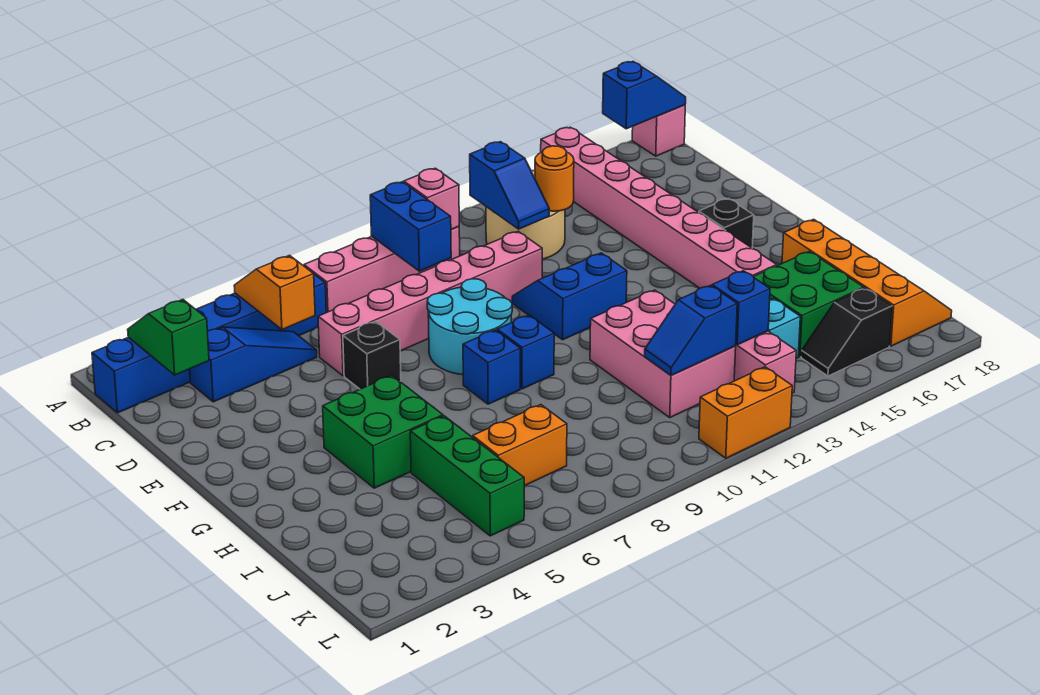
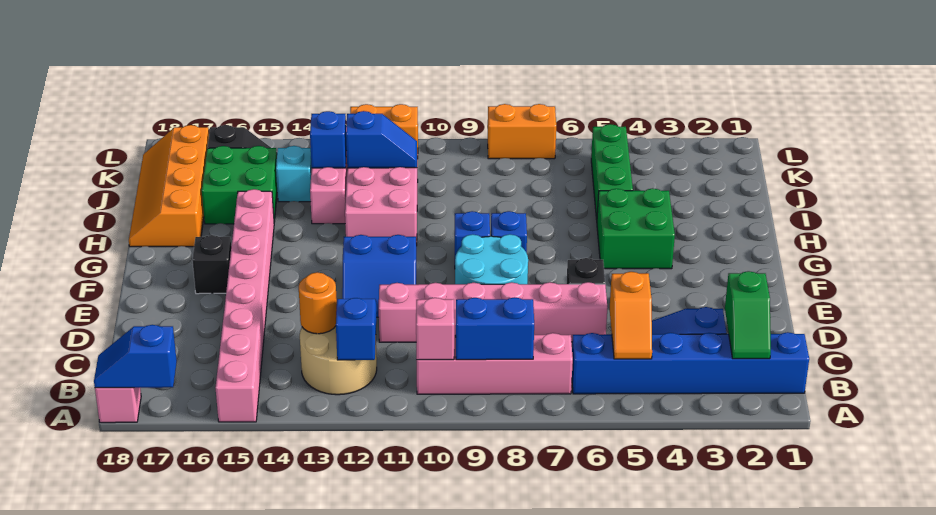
blue brick B9:C9 level 2 -> blue brick B8:B9 level 2
orange brick J6:J7 level 1 -> orange brick L7:L8 level 1

